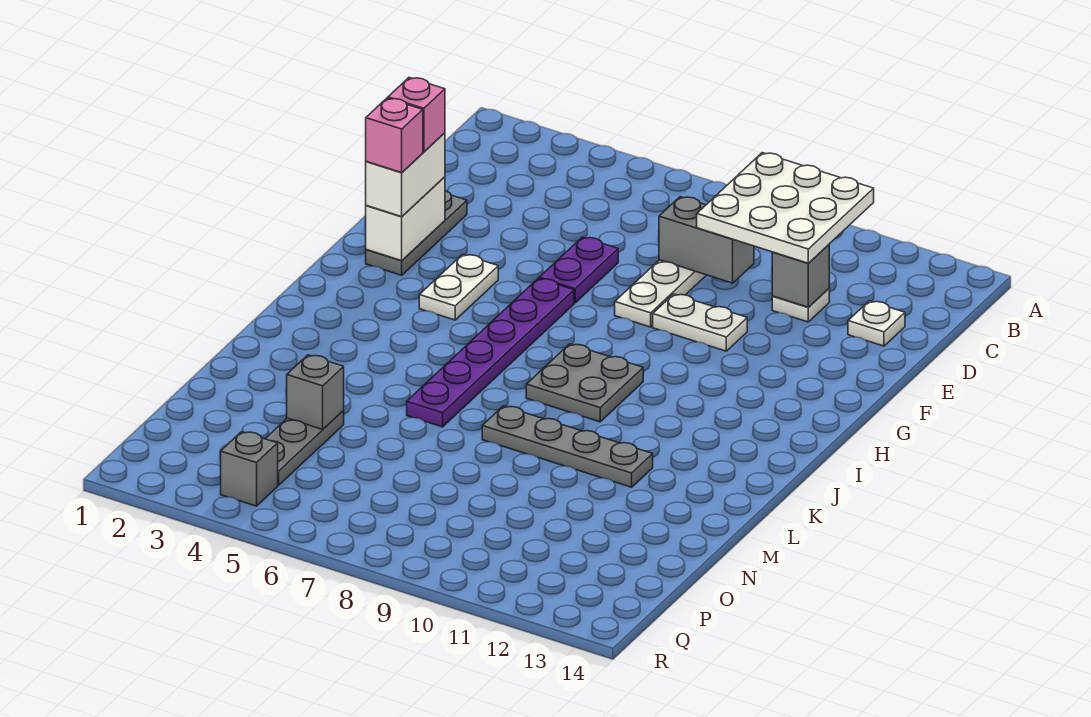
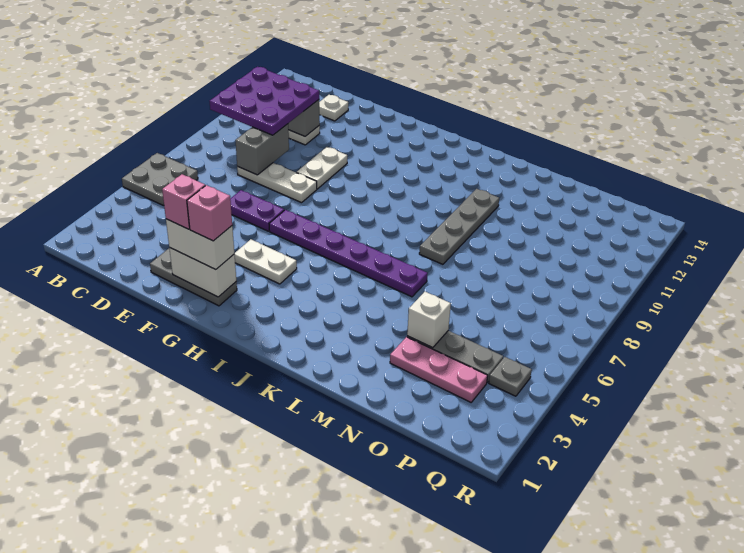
white plate B9:D11 level 3 -> purple plate B9:D11 level 3
grey plate I8:J9 level 1 -> grey plate A5:B6 level 1
none -> pink plate N3:P3 level 1
grey brick N4 level 2 -> white brick N4 level 2
grey brick Q4 level 1 -> grey plate Q4 level 1

